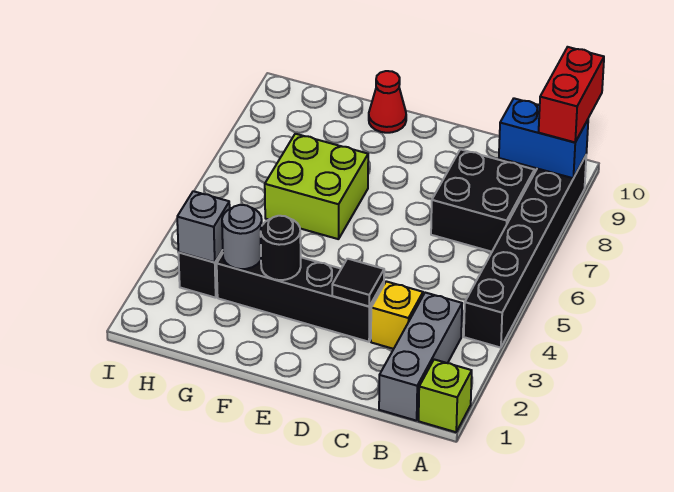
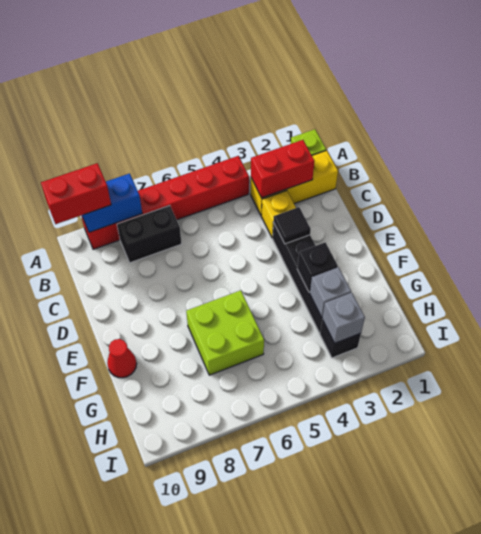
black brick A4:A9 level 1 -> red brick A4:A9 level 1
blue brick A9:B9 level 2 -> blue brick A8:A9 level 2
grey brick B1:B3 level 1 -> yellow brick B1:B3 level 1
none -> red brick B2:B3 level 2
black brick B7:C8 level 1 -> black brick B7:B8 level 1
black round brick F3 level 2 -> black brick F3 level 2
grey round brick G3 level 2 -> grey brick G3 level 2

